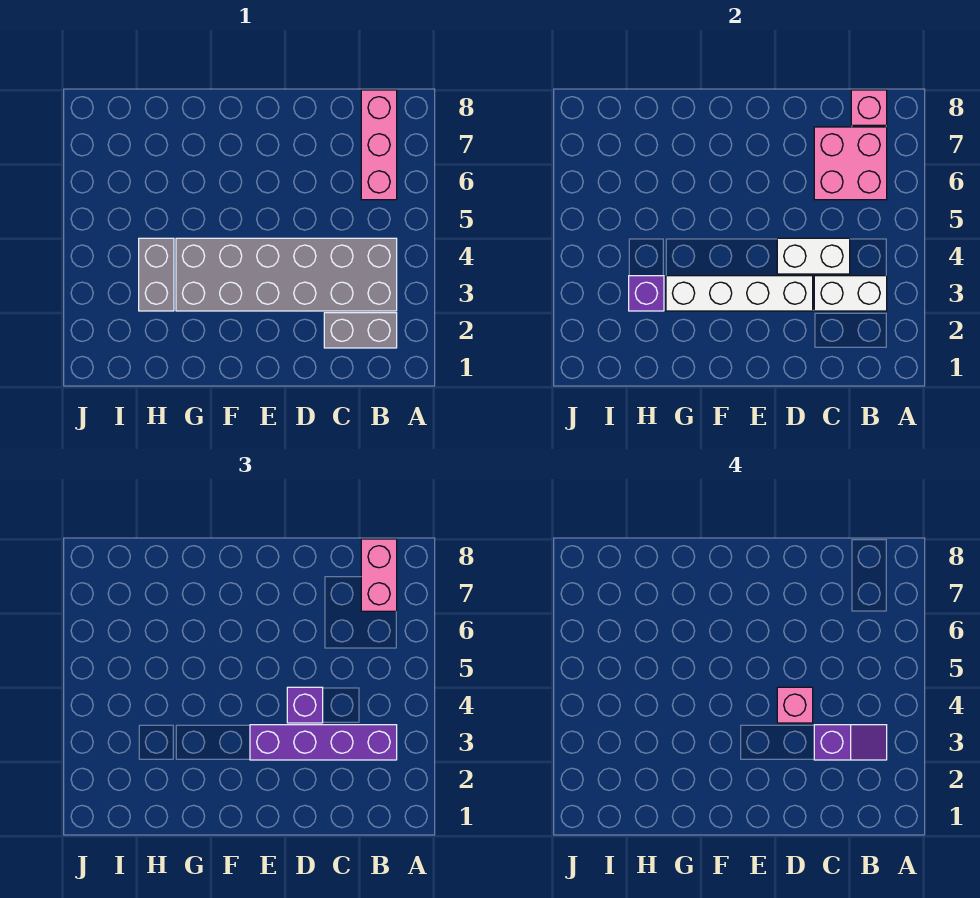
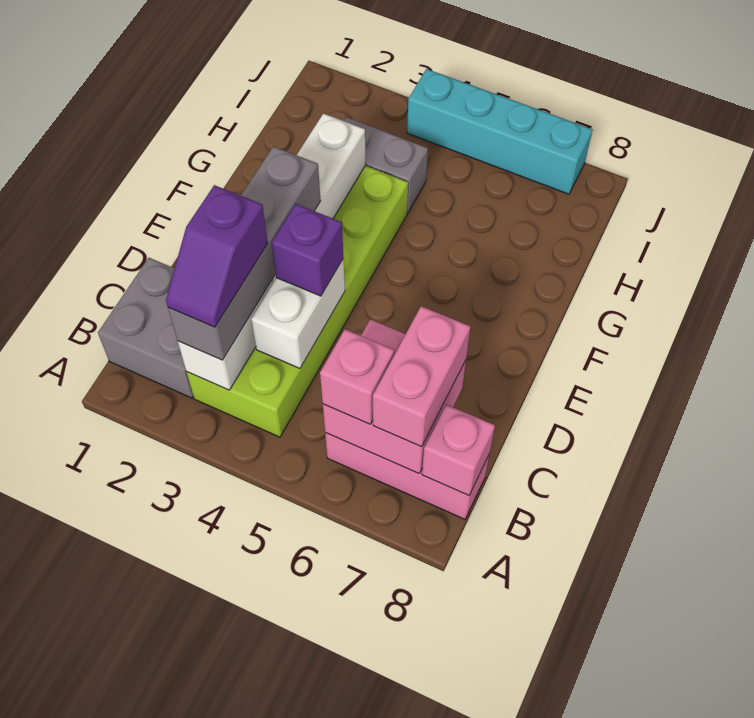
grey brick B2:C2 level 1 -> grey brick B1:C2 level 1
grey brick B3:G4 level 1 -> lime brick B3:G4 level 1
purple brick B3:E3 level 3 -> grey brick B3:E3 level 3
pink brick B7:B8 level 3 -> pink brick B7:C7 level 3
pink brick D4 level 4 -> pink brick B6 level 3
purple brick H3 level 2 -> none
none -> cyan brick J4:J7 level 1

